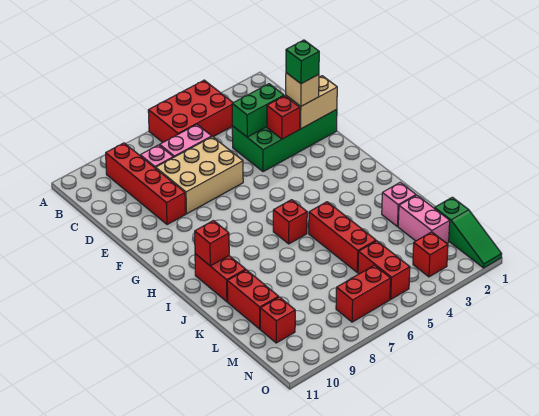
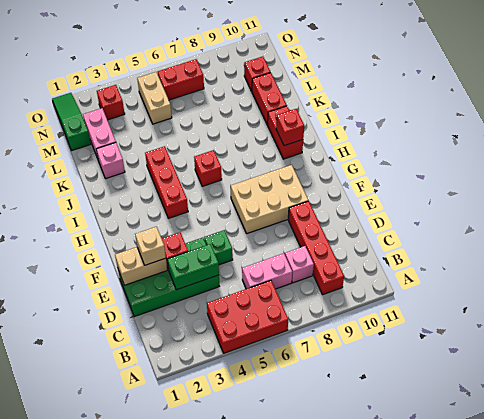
tan brick D6:E8 level 1 -> tan brick F7:G9 level 1
green brick E2 level 4 -> green brick E5 level 1
red brick J5:L5 level 1 -> red brick H4:J4 level 1
red brick M5:N5 level 1 -> tan brick M5:N5 level 1

